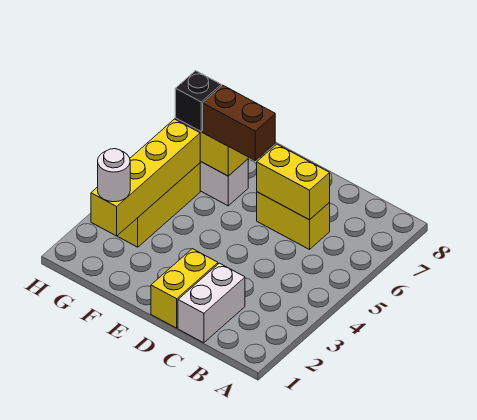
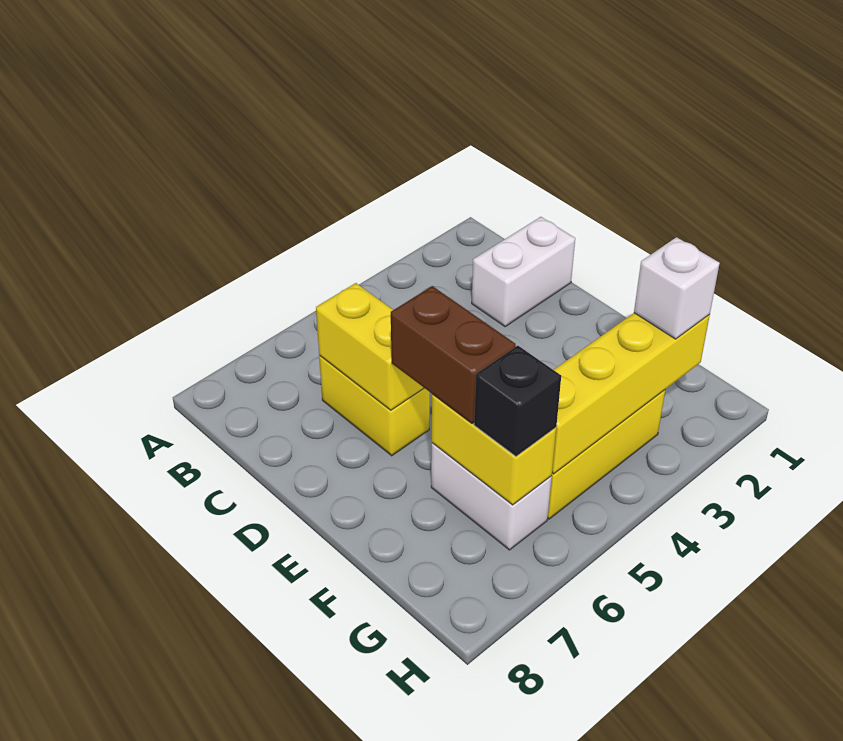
yellow brick D1:D2 level 1 -> none
white round brick G2 level 3 -> white brick G2 level 3

